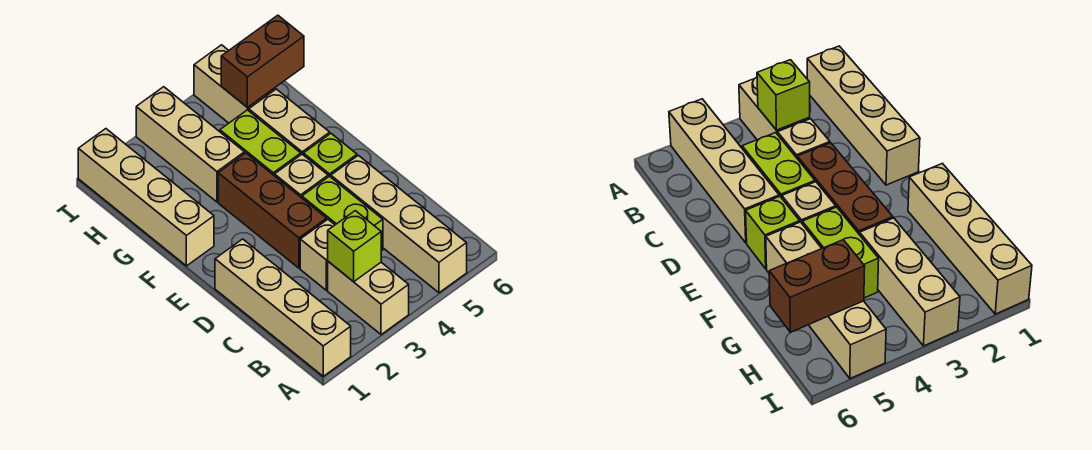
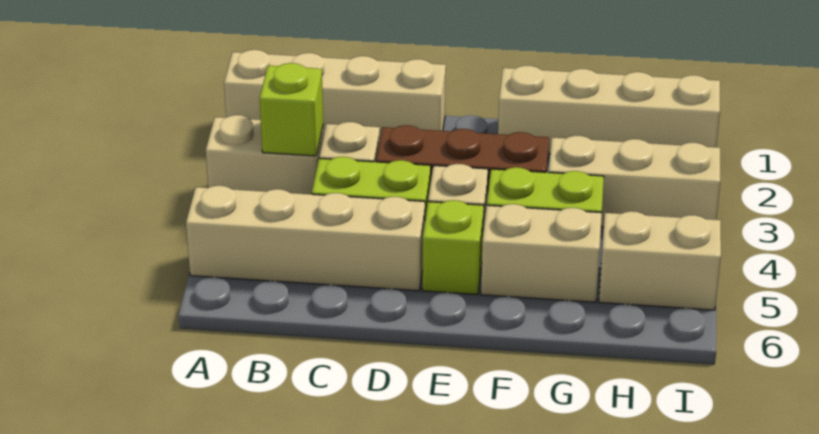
brown brick H5:H6 level 2 -> none

